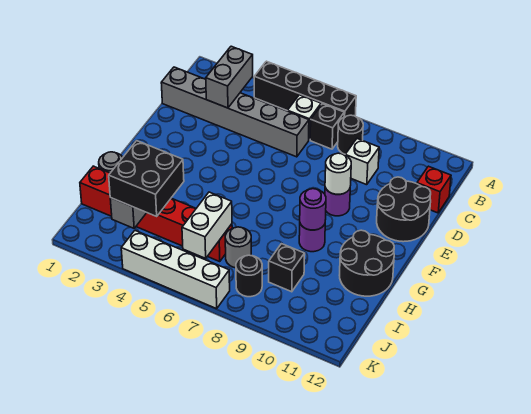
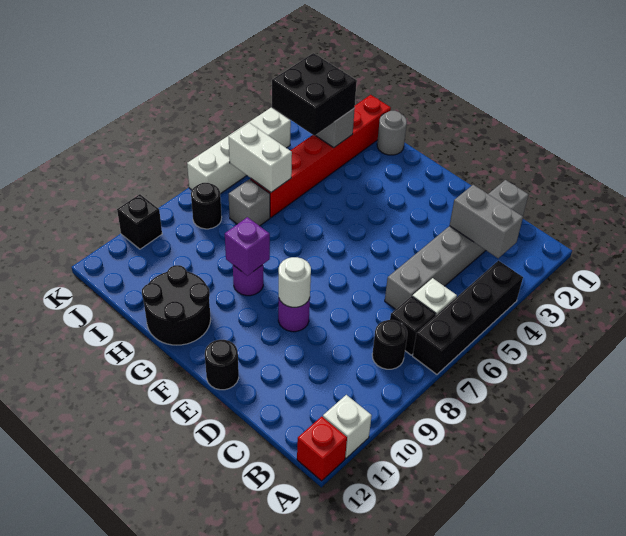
white brick C9 level 1 -> white brick A11 level 1
red brick C12 level 1 -> red brick A12 level 1
black round brick D11:E12 level 1 -> black round brick E12 level 1
purple round brick G9 level 2 -> purple brick G9 level 2
grey round brick I7 level 1 -> grey brick I7 level 1
black brick I9 level 1 -> black brick K10 level 1

